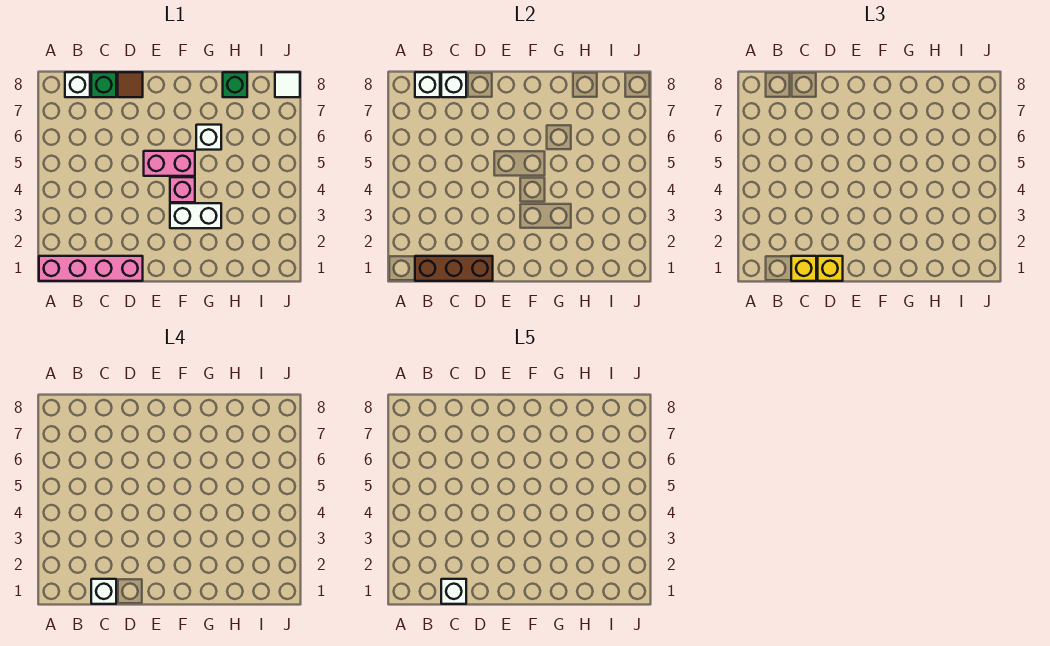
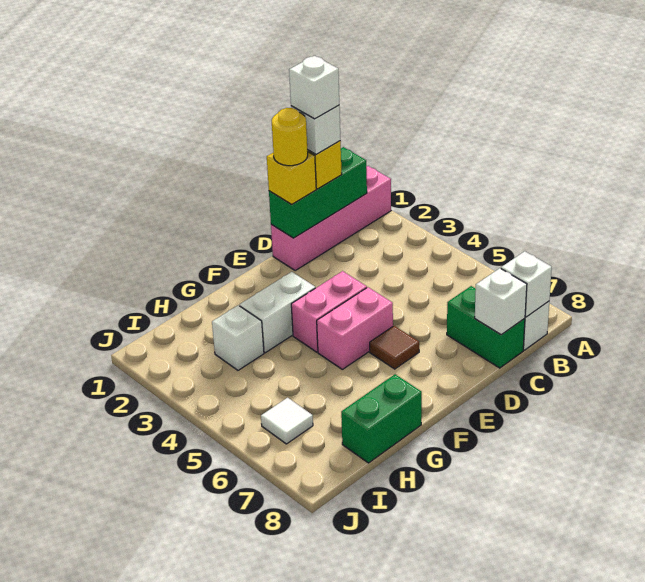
brown brick B1:D1 level 2 -> green brick B1:D1 level 2
green brick C8 level 1 -> green brick C7:C8 level 1
none -> yellow round brick D1 level 4
brown tile D8 level 1 -> brown tile E6 level 1
pink brick F4 level 1 -> pink brick E4:F4 level 1
white brick G6 level 1 -> white brick H3 level 1
green brick H8 level 1 -> green brick G8:H8 level 1
white tile J8 level 1 -> white tile I6 level 1

